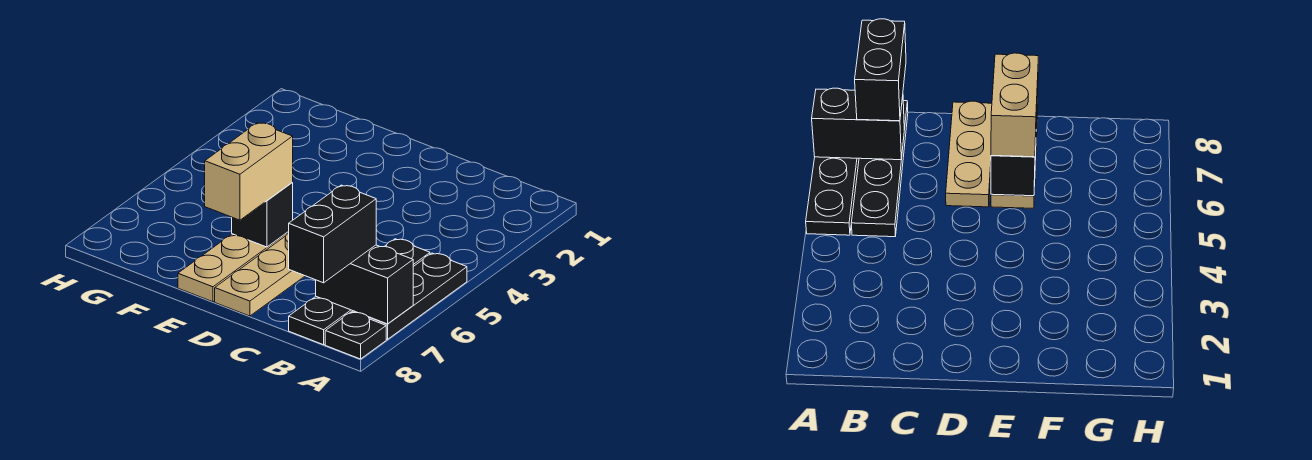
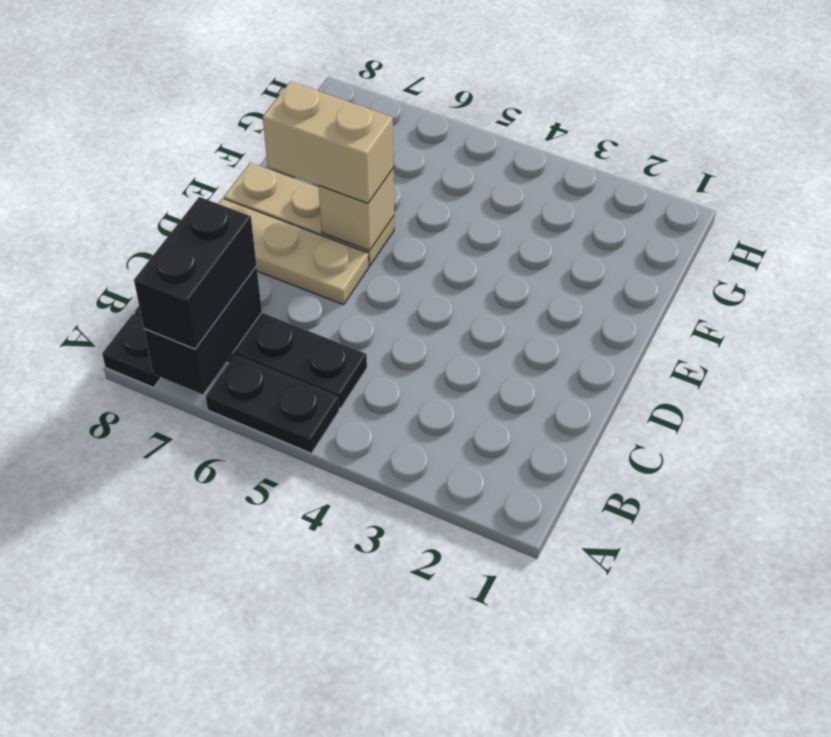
black plate A5:A7 level 1 -> black plate A5:A6 level 1
black brick B7:B8 level 3 -> black brick A7:B7 level 3
black brick E6 level 2 -> tan brick E6 level 2

